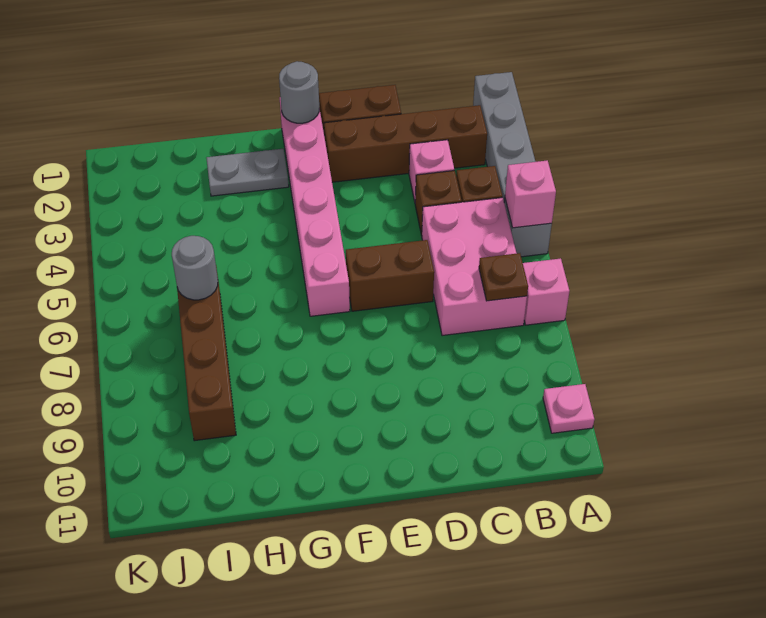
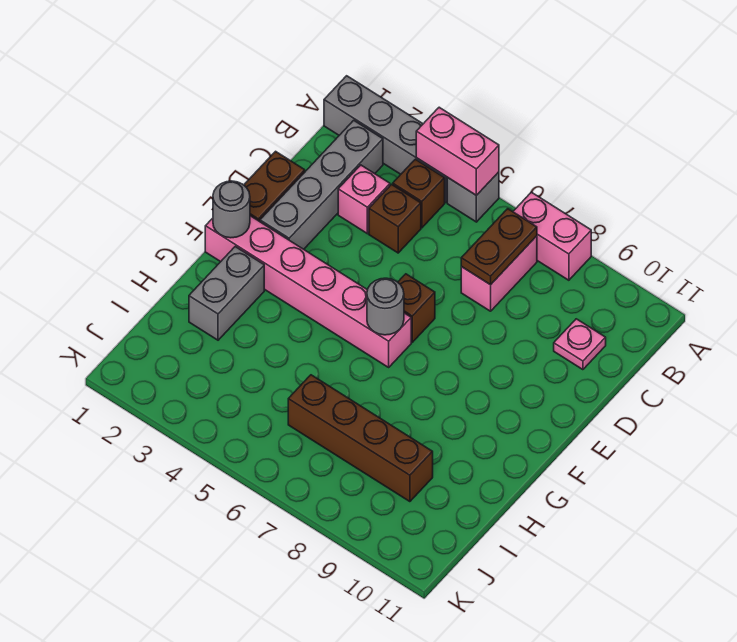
pink brick A5 level 2 -> pink brick A4:A5 level 2
pink brick A7 level 1 -> pink brick A7:A8 level 1
pink plate A10 level 1 -> pink plate C10 level 1
brown brick B2:E2 level 1 -> grey brick B2:E2 level 1
pink brick B5:C7 level 1 -> pink brick B7:C7 level 1
brown plate B7 level 2 -> brown plate B7:C7 level 2
brown brick D6:E6 level 1 -> brown brick E6 level 1
grey plate G2:H2 level 1 -> grey brick G2:H2 level 1
grey round brick I6 level 2 -> grey round brick F6 level 2

